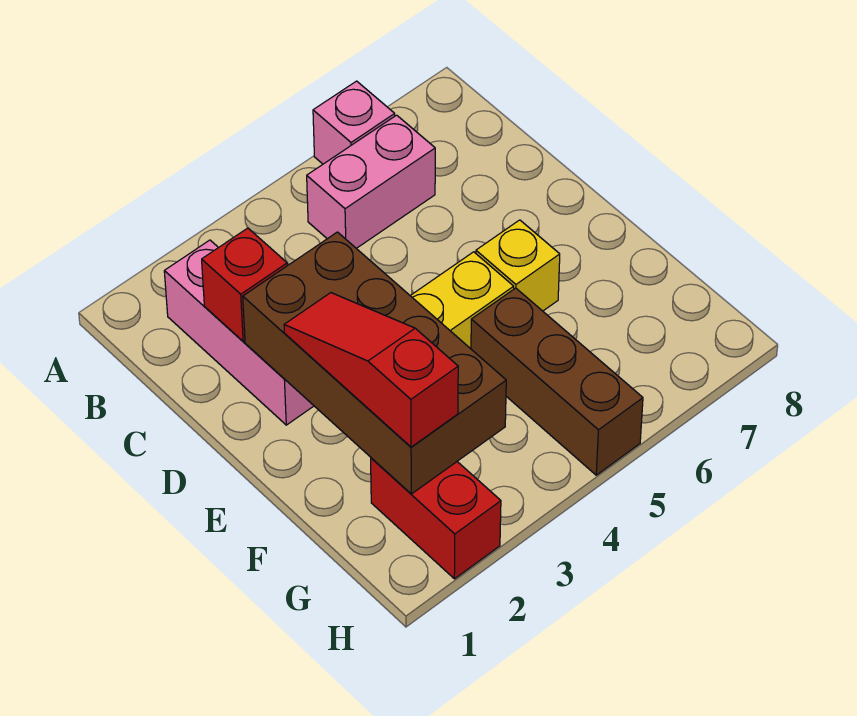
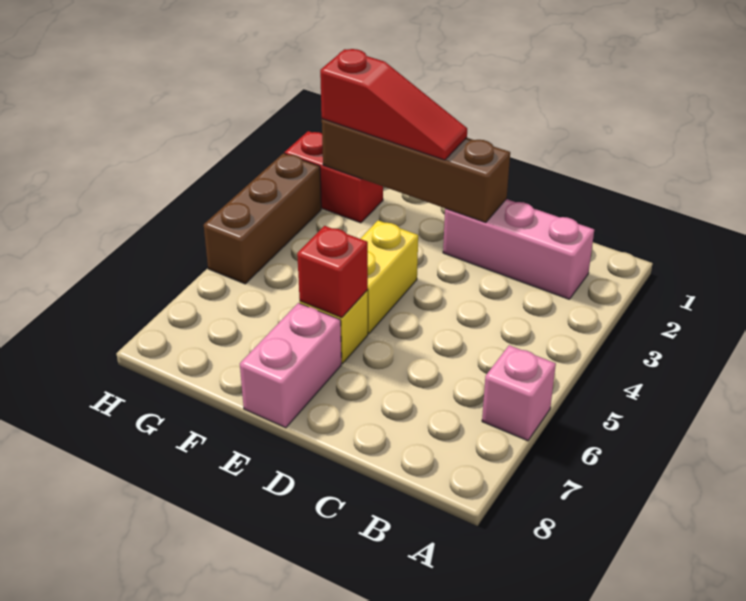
pink brick B5:B6 level 1 -> pink brick E7:E8 level 1
red brick C2 level 2 -> red brick E6 level 2
brown brick D2:G3 level 2 -> brown brick D2:G2 level 2
brown brick F5:H5 level 1 -> brown brick H3:H5 level 1

